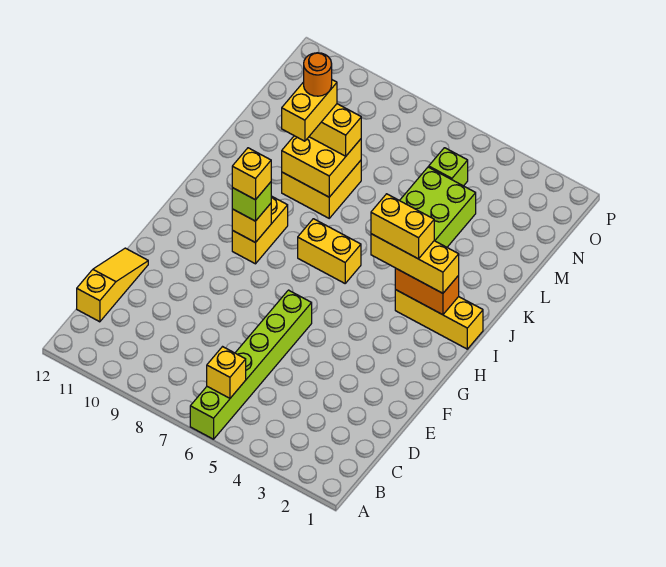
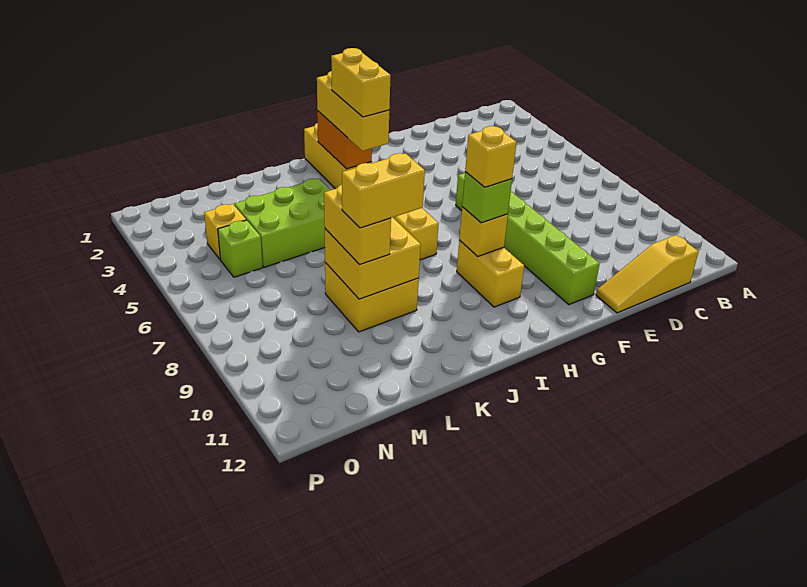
lime brick A6:F6 level 1 -> lime brick F6:F11 level 1
yellow brick B6 level 2 -> yellow brick N4 level 1
yellow brick H9:I9 level 1 -> yellow brick H9:H10 level 1
orange round brick L9 level 5 -> none

